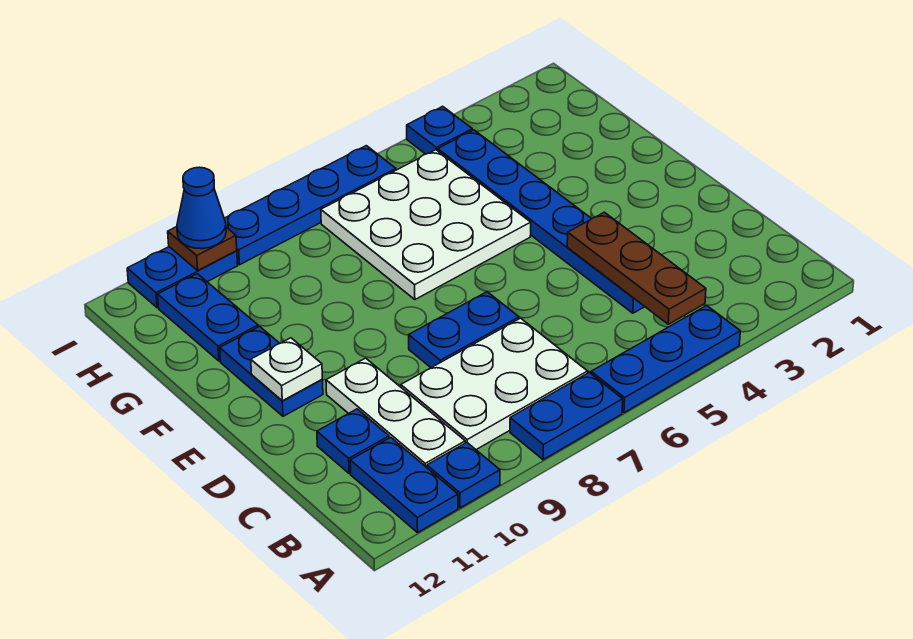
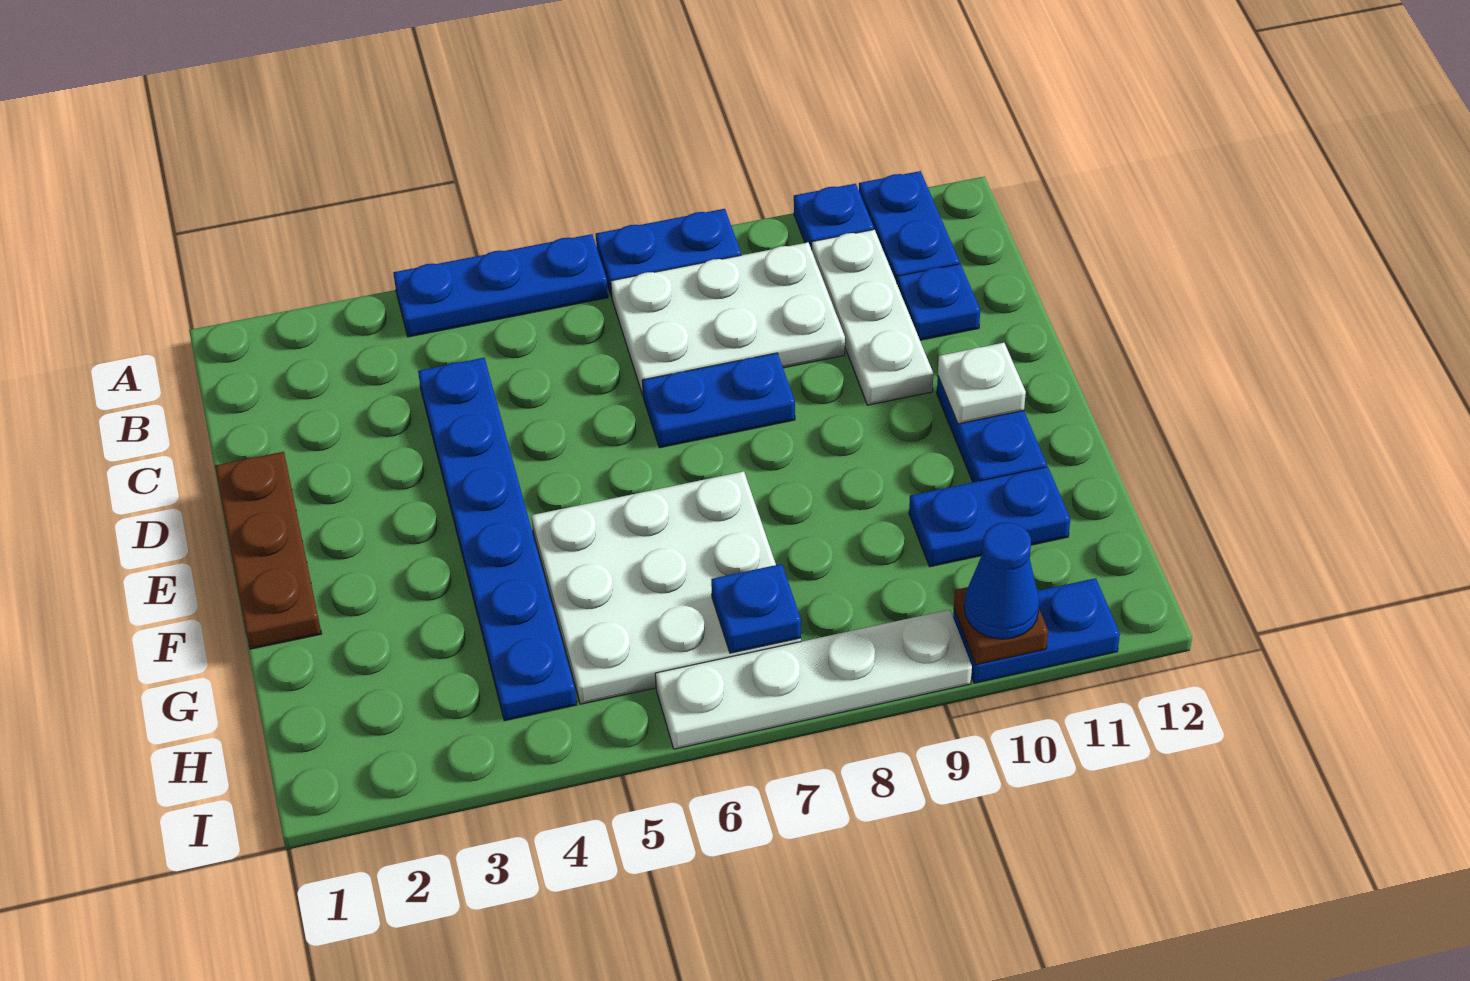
brown plate B4:D4 level 2 -> brown plate D1:F1 level 1
blue plate G11:H11 level 1 -> blue plate G10:G11 level 1
blue plate I4 level 1 -> blue plate H7 level 2
blue plate I6:I9 level 1 -> white plate I6:I9 level 1

